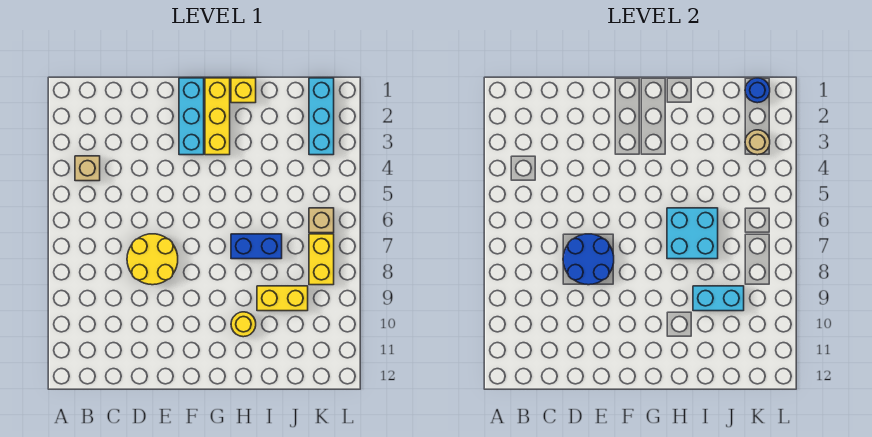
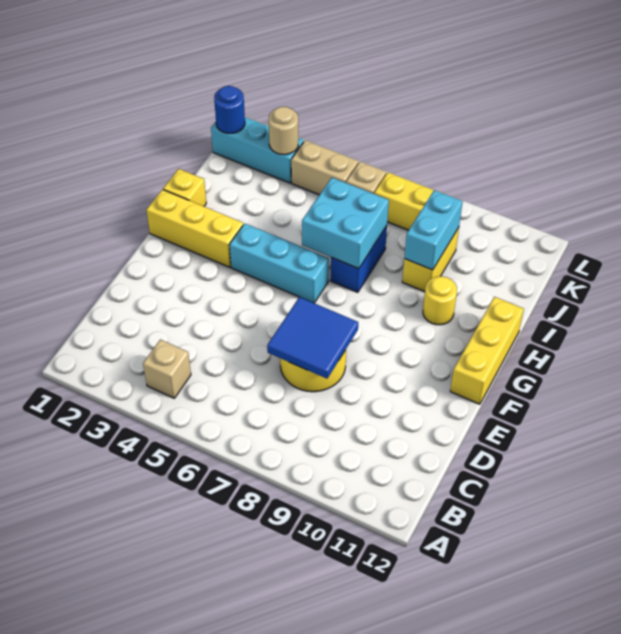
blue round brick D7:E8 level 2 -> blue tile D7:E8 level 2
cyan brick F1:F3 level 1 -> cyan brick G4:G6 level 1
none -> yellow brick F12:H12 level 1
none -> tan brick K4:K5 level 1

